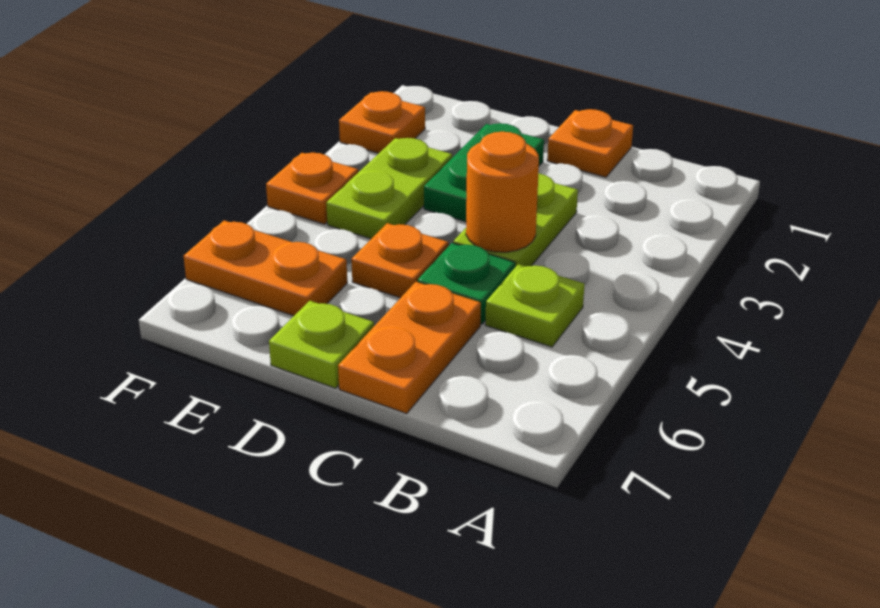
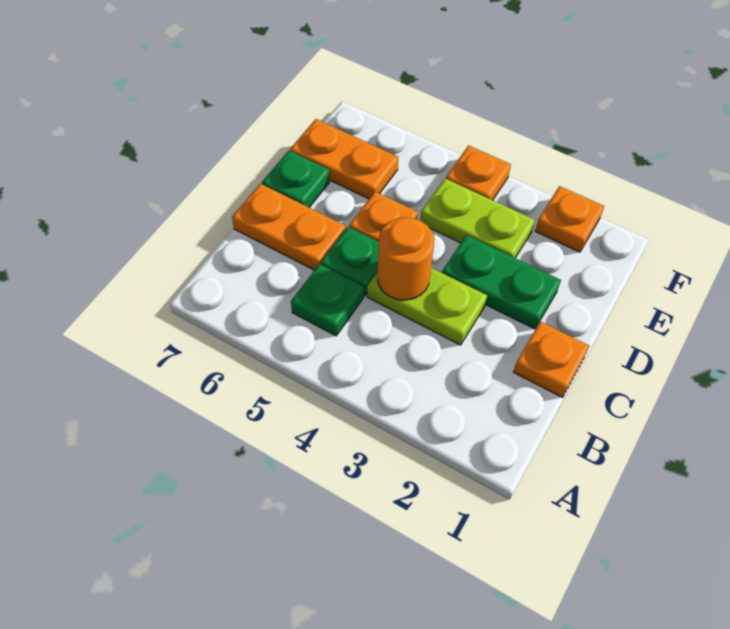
lime plate B5 level 1 -> green plate B5 level 1
lime plate D7 level 1 -> green plate D7 level 1
orange plate E6:F6 level 1 -> orange plate E6:E7 level 1

